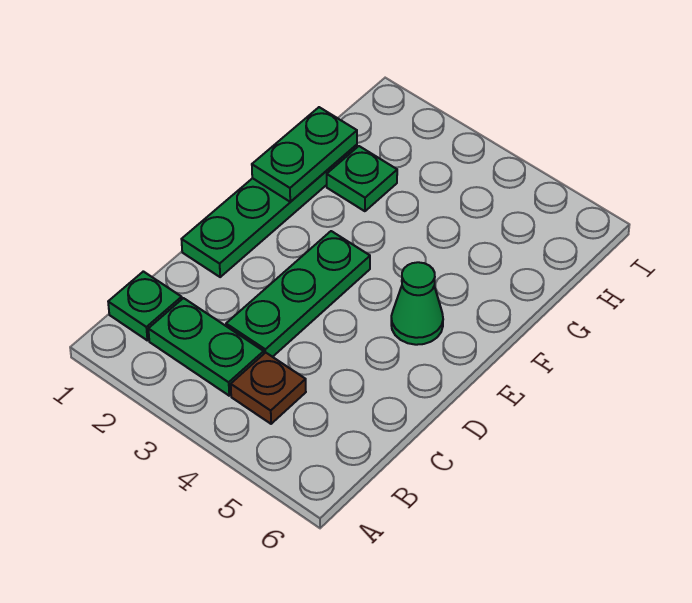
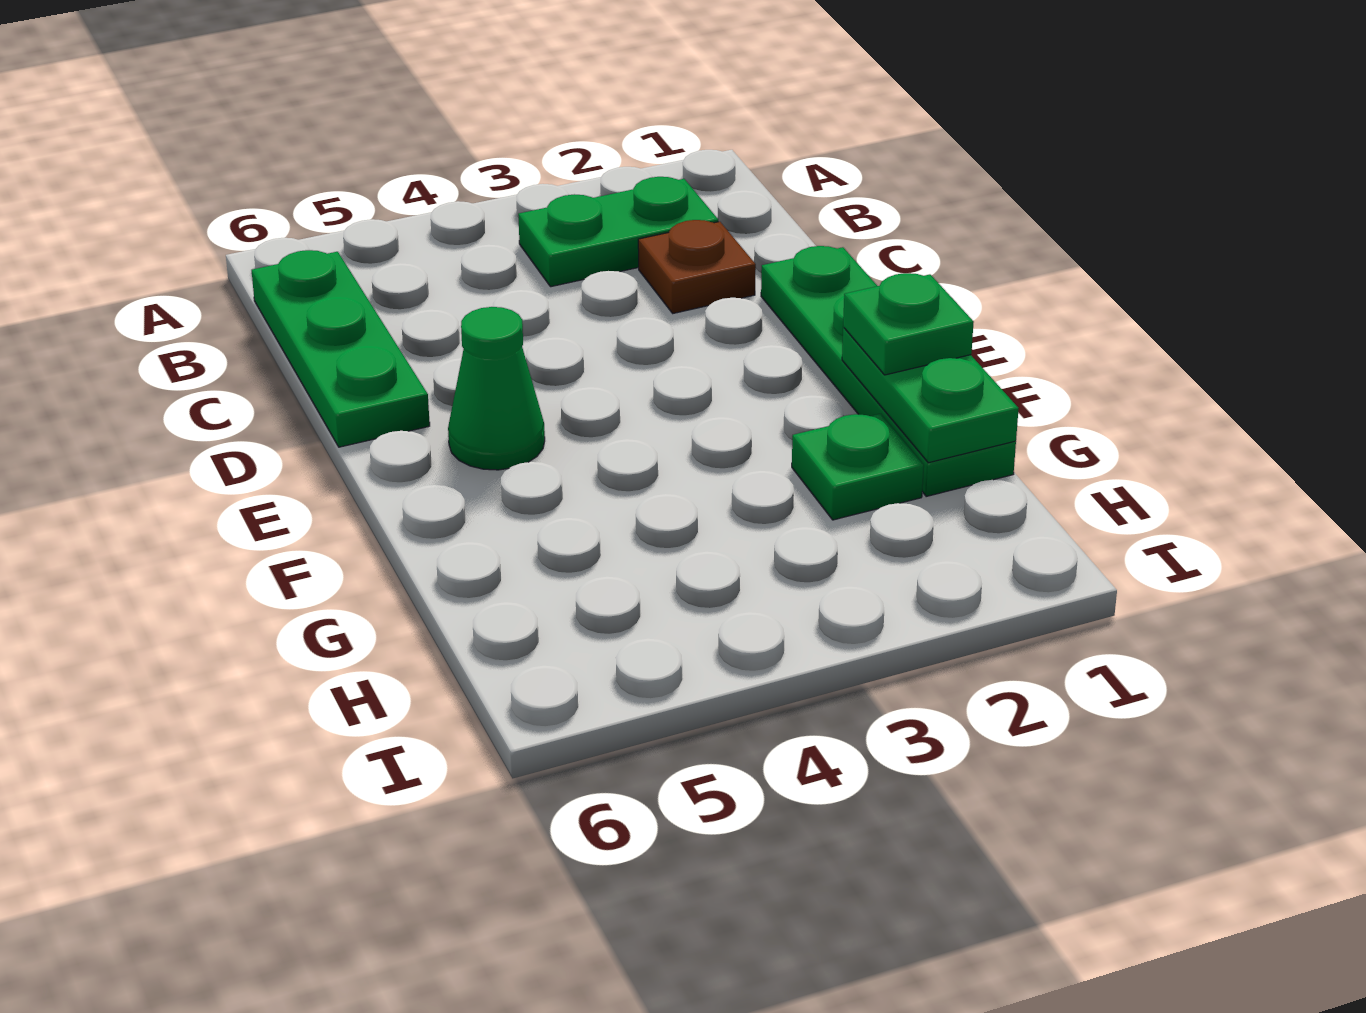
green plate B1 level 1 -> green plate F1 level 3
brown plate B4 level 1 -> brown plate C2 level 1
green plate C3:E3 level 1 -> green plate B6:D6 level 1

